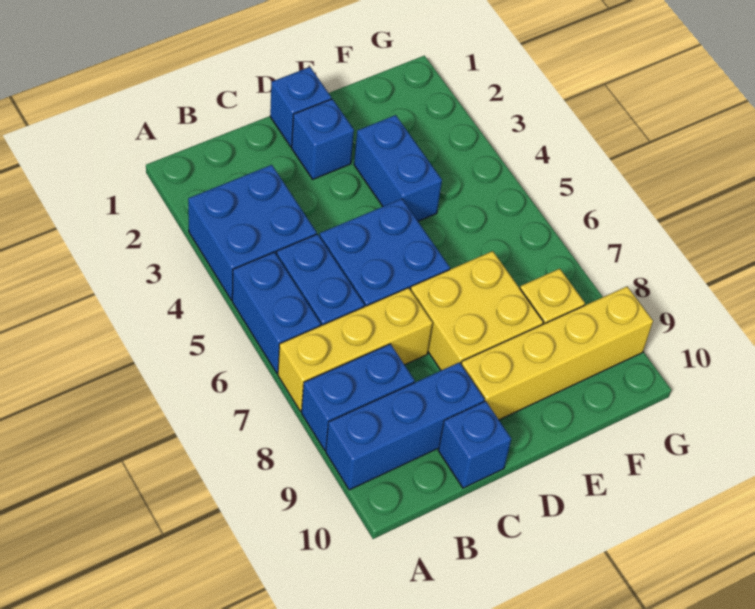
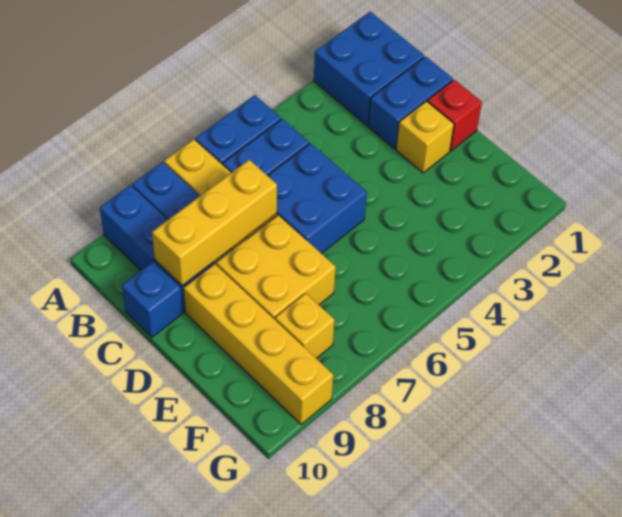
blue brick A3:B4 level 1 -> blue brick A1:B2 level 1
none -> yellow brick C7:C9 level 2
blue brick D1 level 1 -> red brick D1 level 1
blue brick D2 level 1 -> yellow brick D2 level 1
blue brick E3:E4 level 1 -> blue brick C1:C2 level 1

